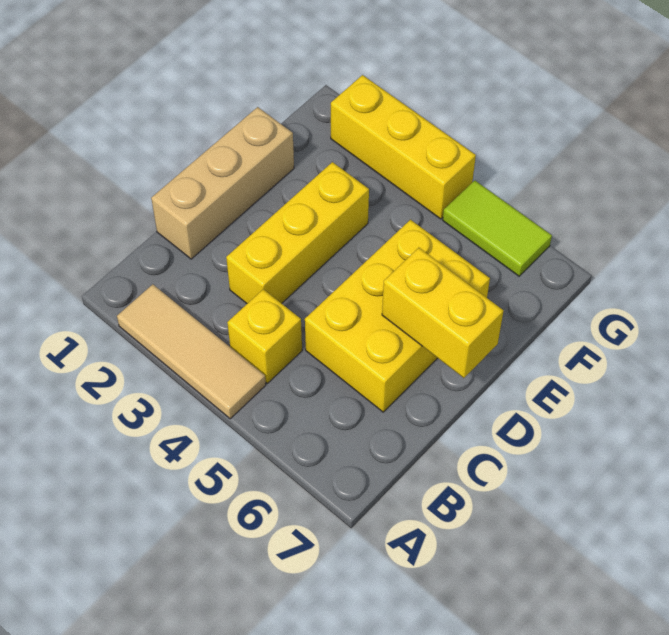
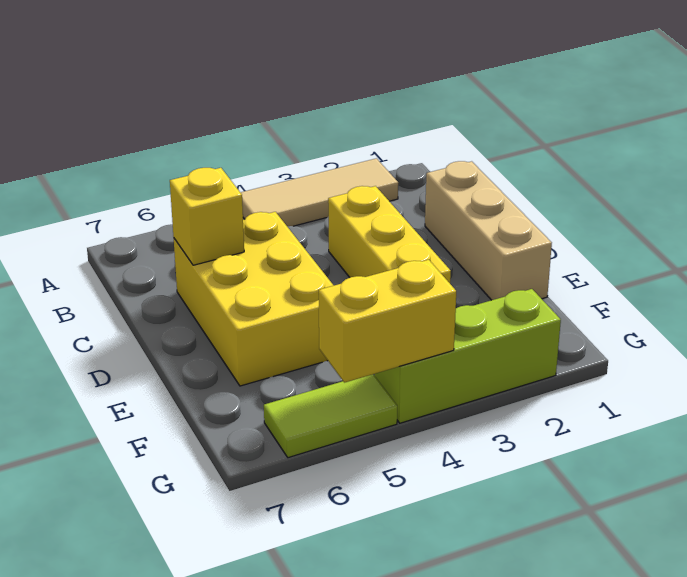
yellow brick B4 level 1 -> yellow brick C6 level 2
yellow brick D6:D7 level 2 -> yellow brick G4:G5 level 2
yellow brick G2:G4 level 1 -> lime brick G2:G4 level 1

